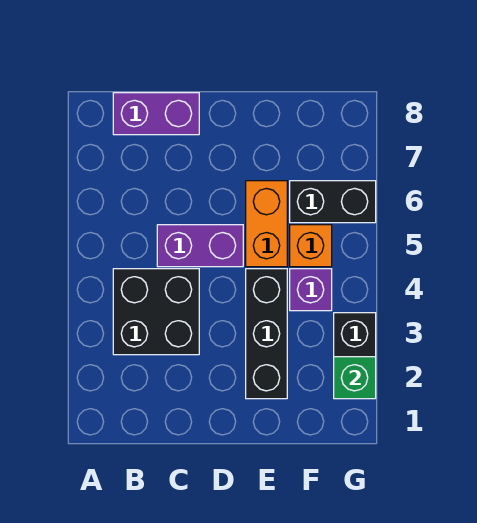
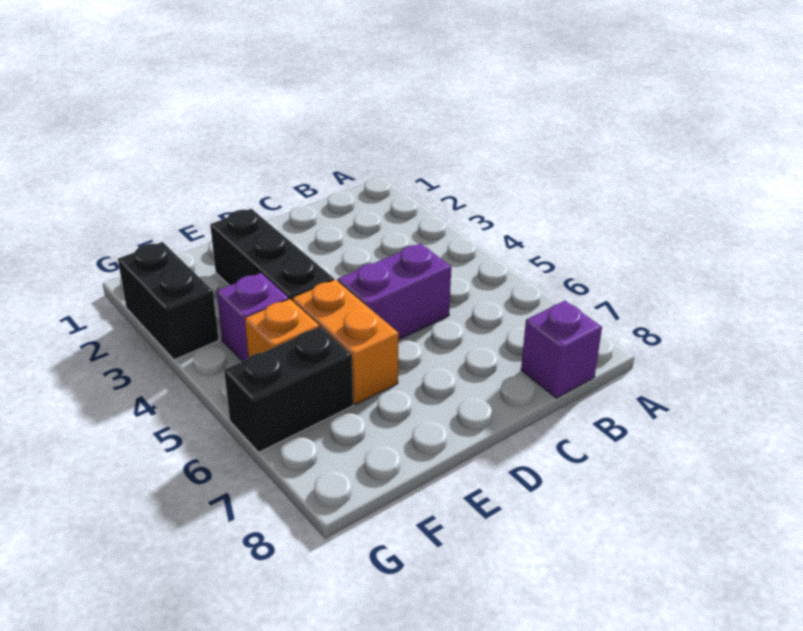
black brick B3:C4 level 1 -> none
purple brick B8:C8 level 1 -> purple brick B8 level 1
green brick G2 level 2 -> none

